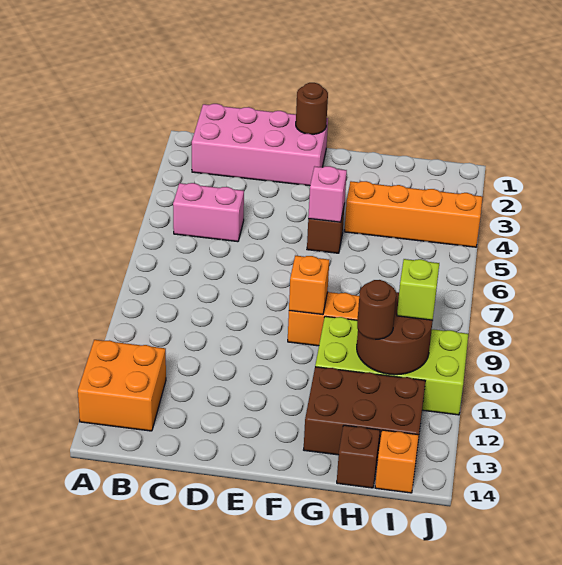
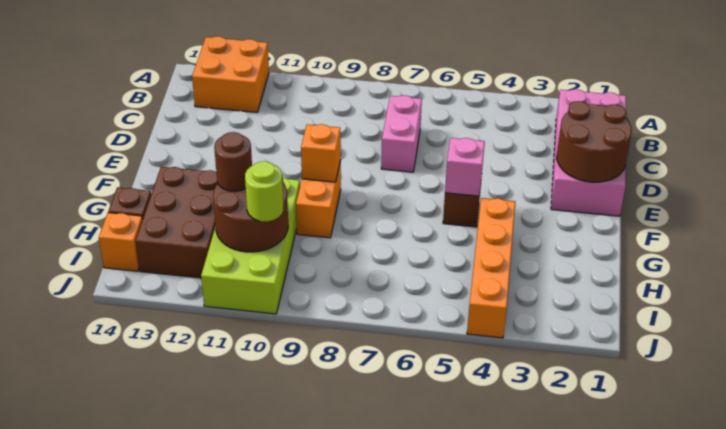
pink brick B5:C5 level 1 -> pink brick C7:D7 level 1
brown round brick E1 level 2 -> brown round brick D1:E2 level 2
lime brick I10 level 3 -> lime round brick I10 level 3

